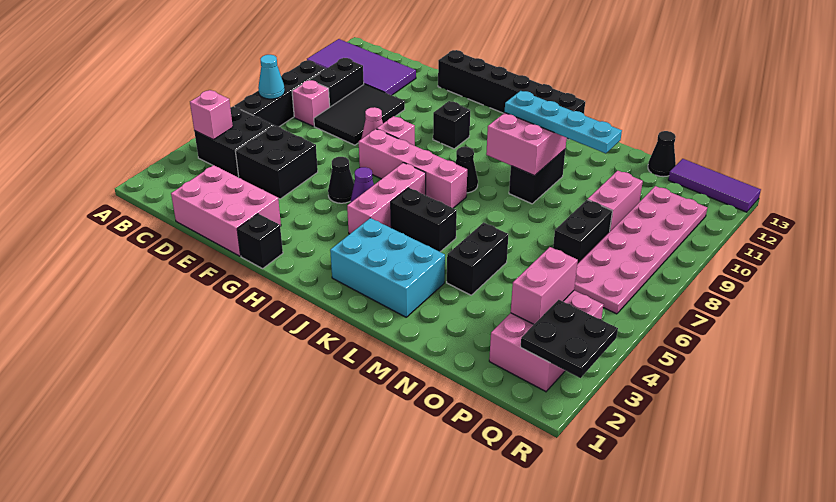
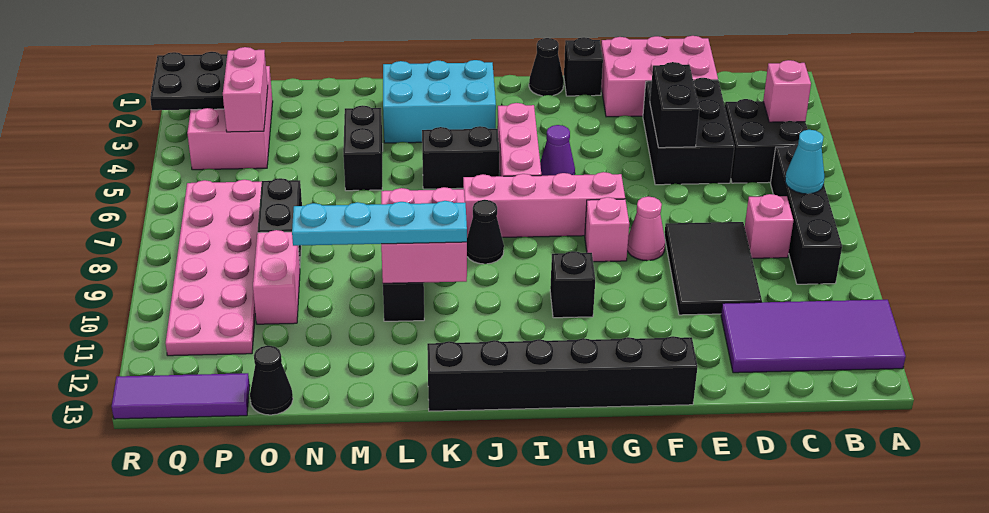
black brick C9:C10 level 1 -> black brick E4:E5 level 2
black brick D4:E5 level 1 -> black brick D3:E5 level 1
black cone G5 level 1 -> black cone H1 level 1

